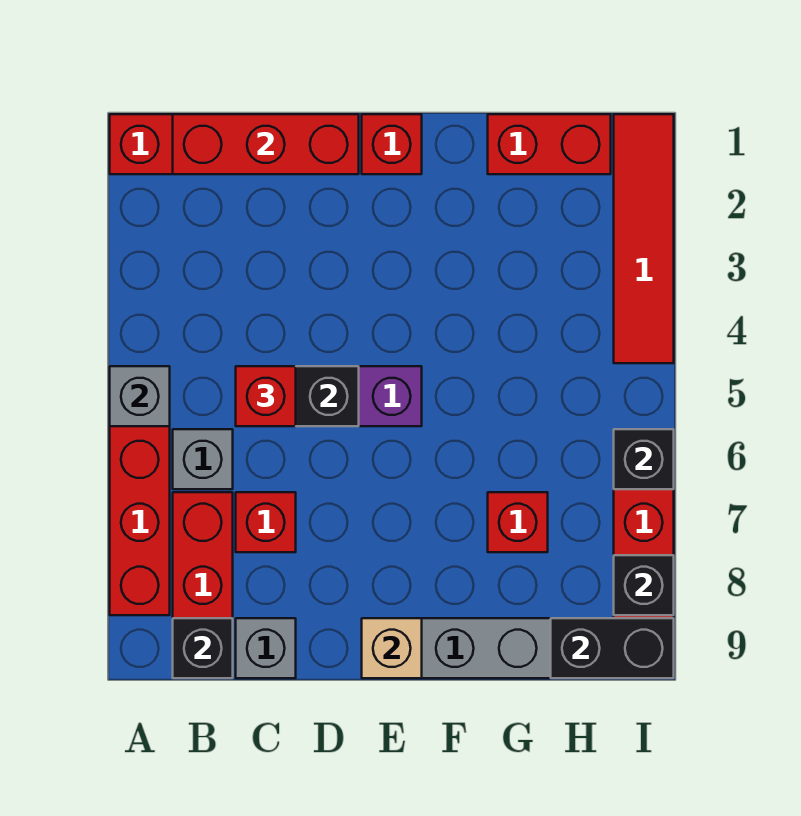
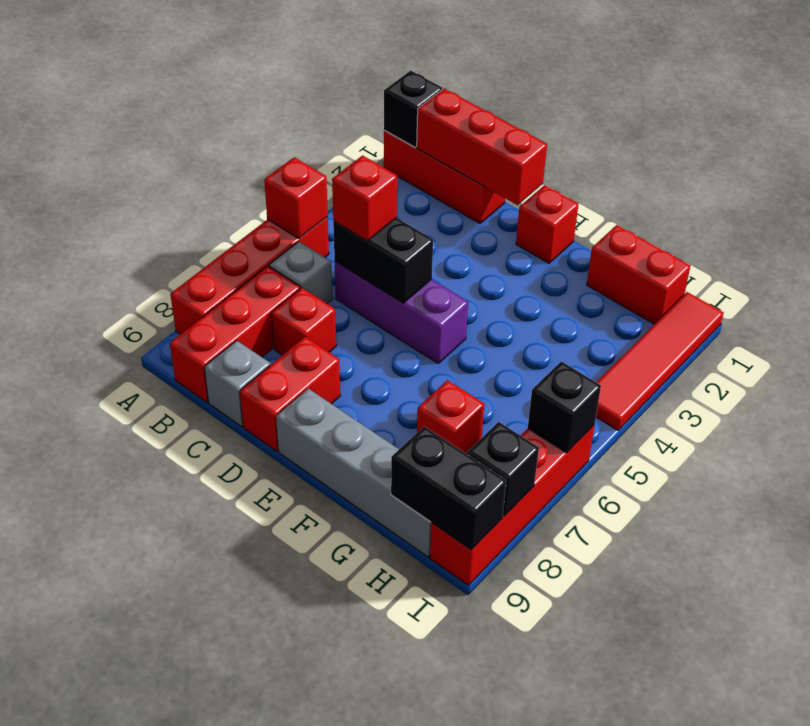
grey brick A5 level 2 -> red brick A5 level 2
black brick B9 level 2 -> black brick A1 level 2
none -> red brick D8:D9 level 1
tan brick E9 level 2 -> none

